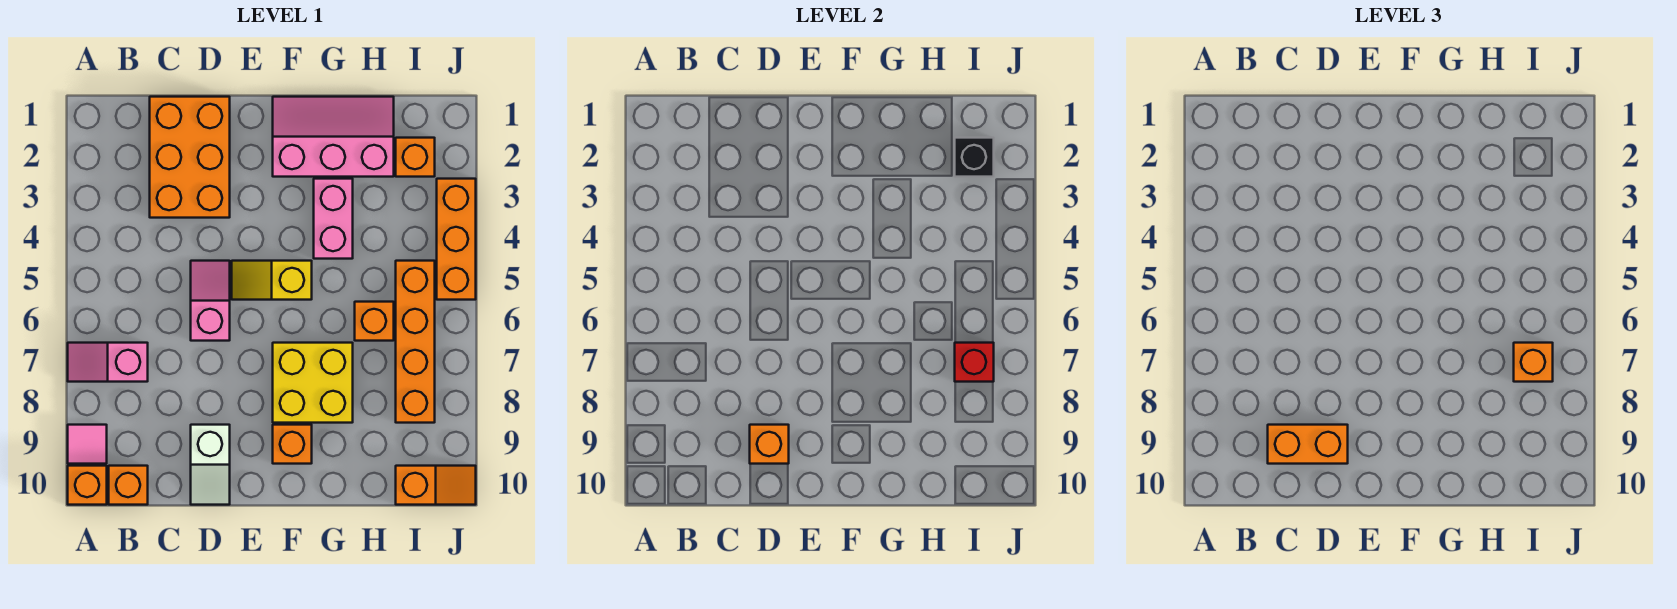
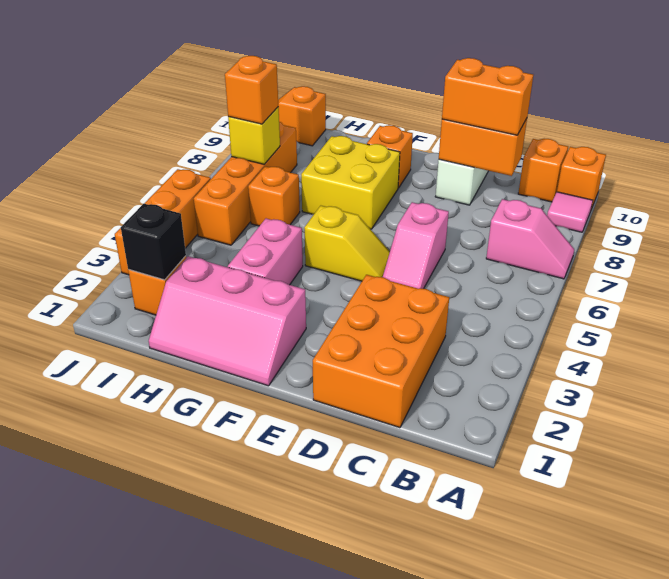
orange brick D9 level 2 -> orange brick C9:D9 level 2
red brick I7 level 2 -> yellow brick I7 level 2

